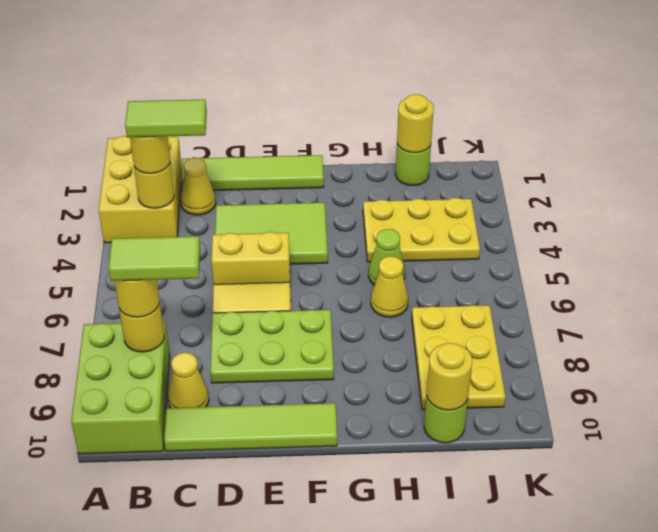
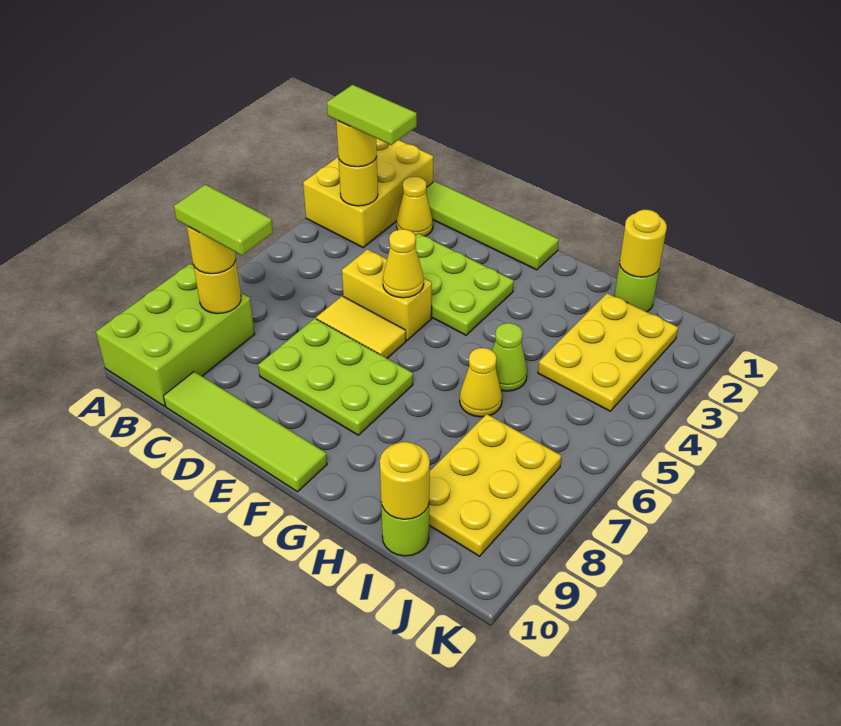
yellow cone C9 level 1 -> yellow cone E5 level 2
lime tile D3:F4 level 1 -> lime plate D3:F4 level 1
yellow plate H3:J4 level 1 -> yellow plate I2:J4 level 1

